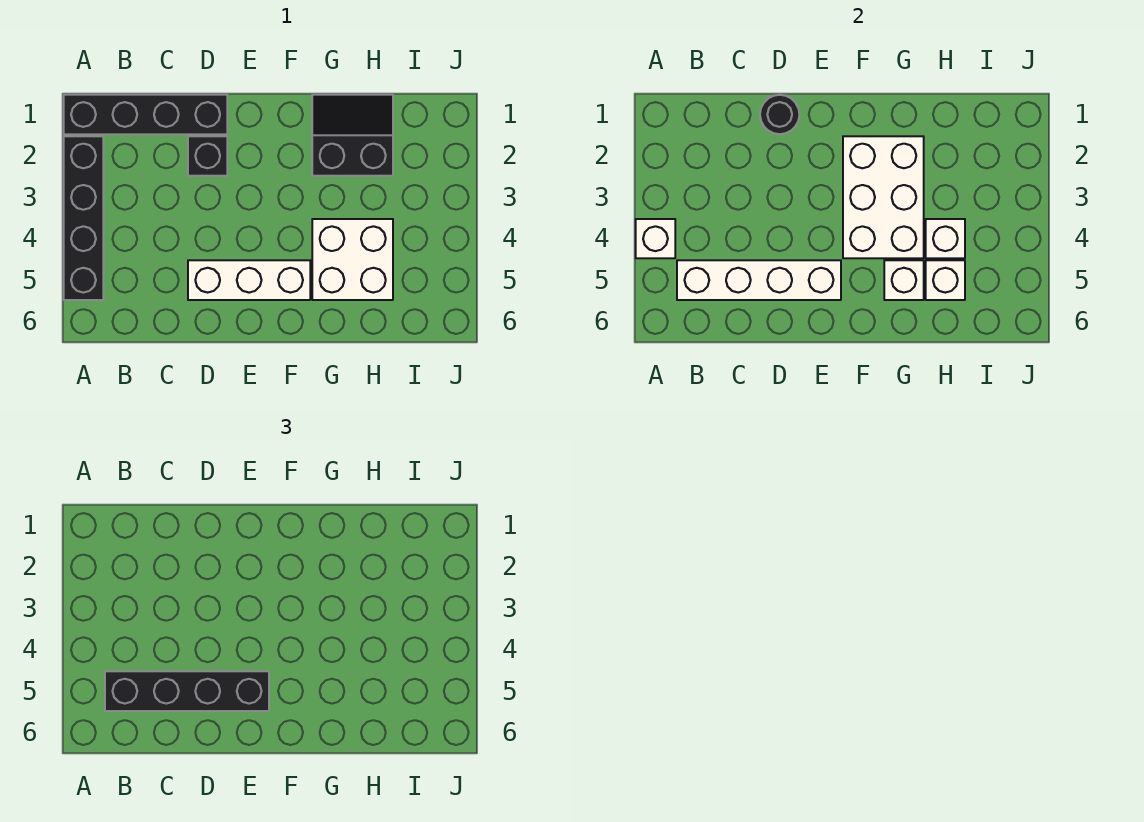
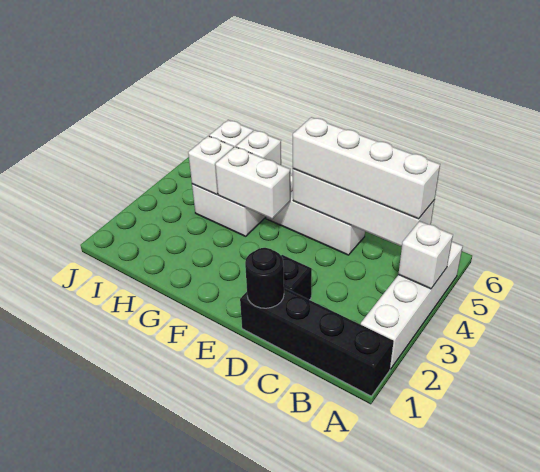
black brick A2:A5 level 1 -> white brick A2:A5 level 1
black brick B5:E5 level 3 -> white brick B5:E5 level 3
white brick F2:G4 level 2 -> white brick F4:G4 level 2
black slope G1:H2 level 1 top 2 -> none

